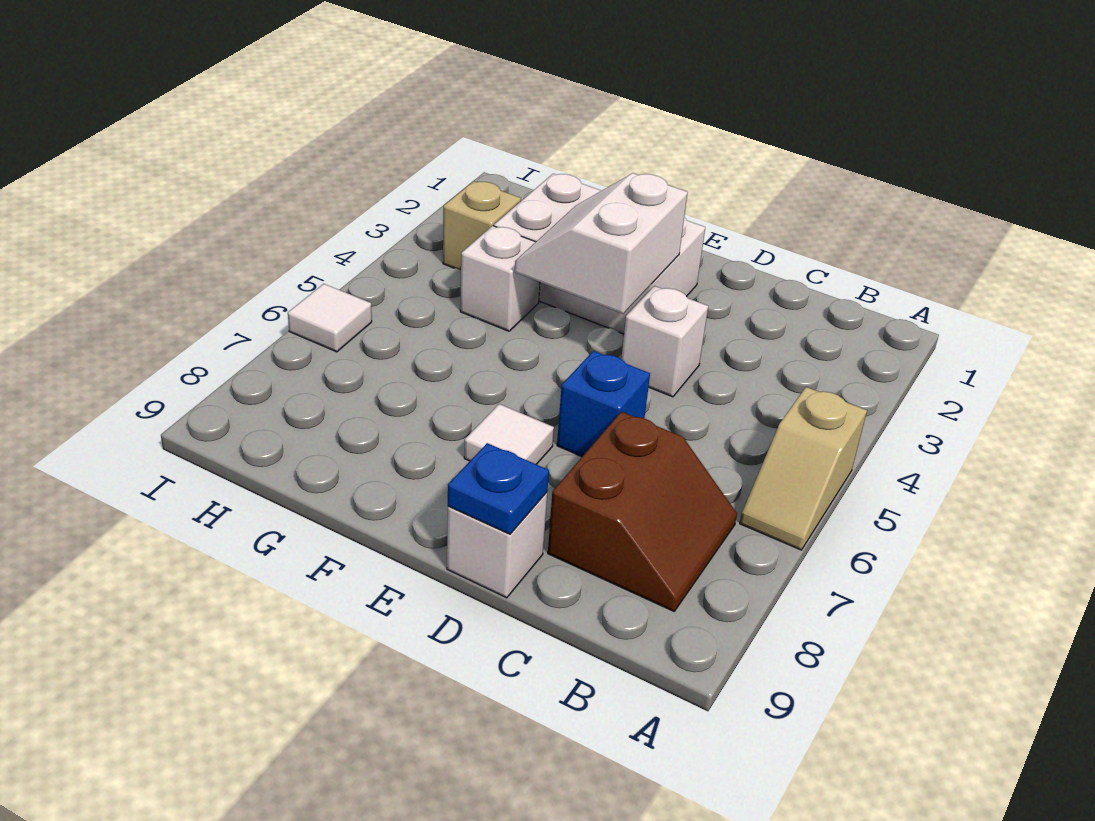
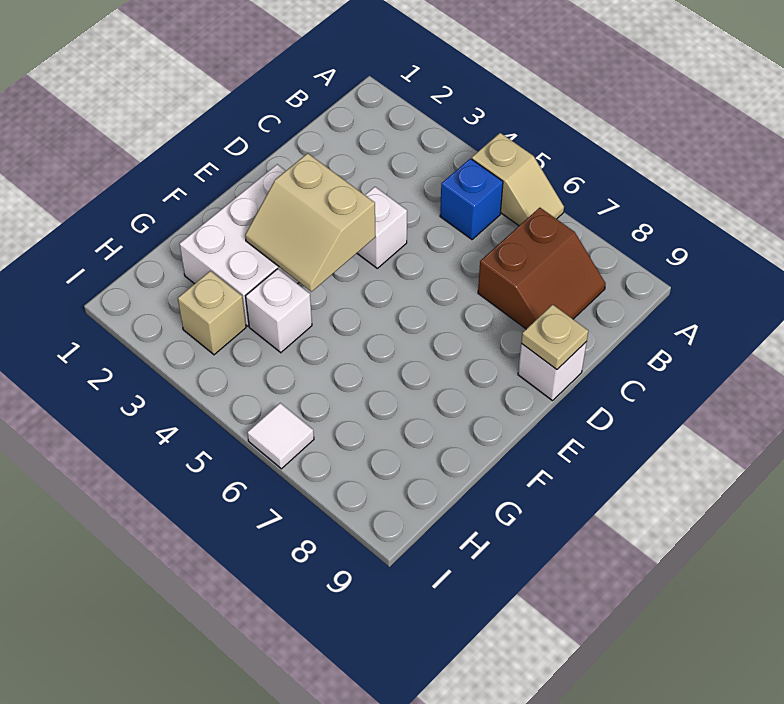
brown slope B7:C8 level 1 top C -> brown slope B7:C8 level 1 top 7
blue brick D6 level 1 -> blue brick B5 level 1
blue plate D9 level 2 -> tan plate D9 level 2
white slope E3:F4 level 2 top E -> tan slope E3:F4 level 2 top E
white tile E7 level 1 -> none

